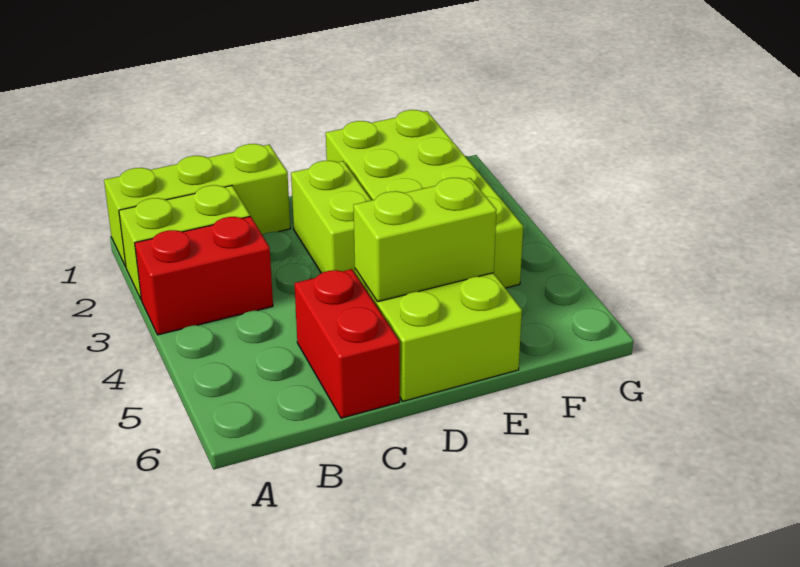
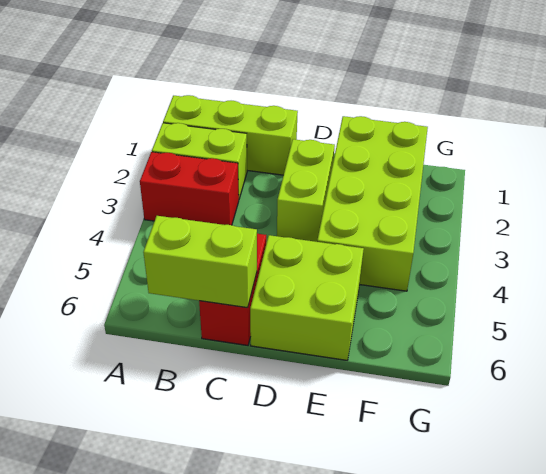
lime brick D5:E5 level 2 -> lime brick B6:C6 level 2

